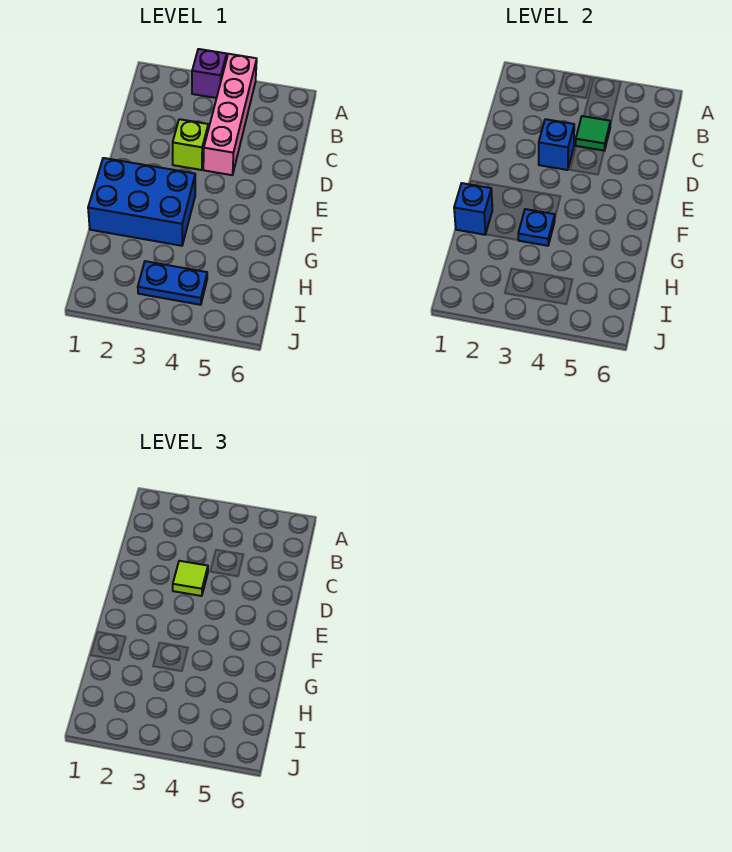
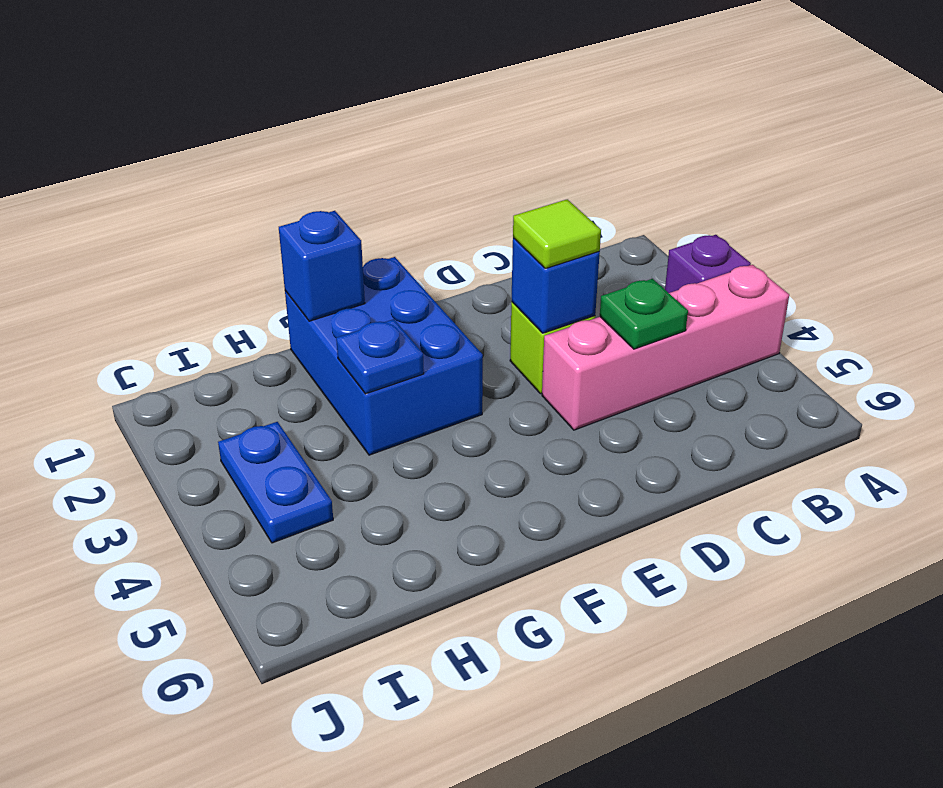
green tile C4 level 2 -> green plate C4 level 2

